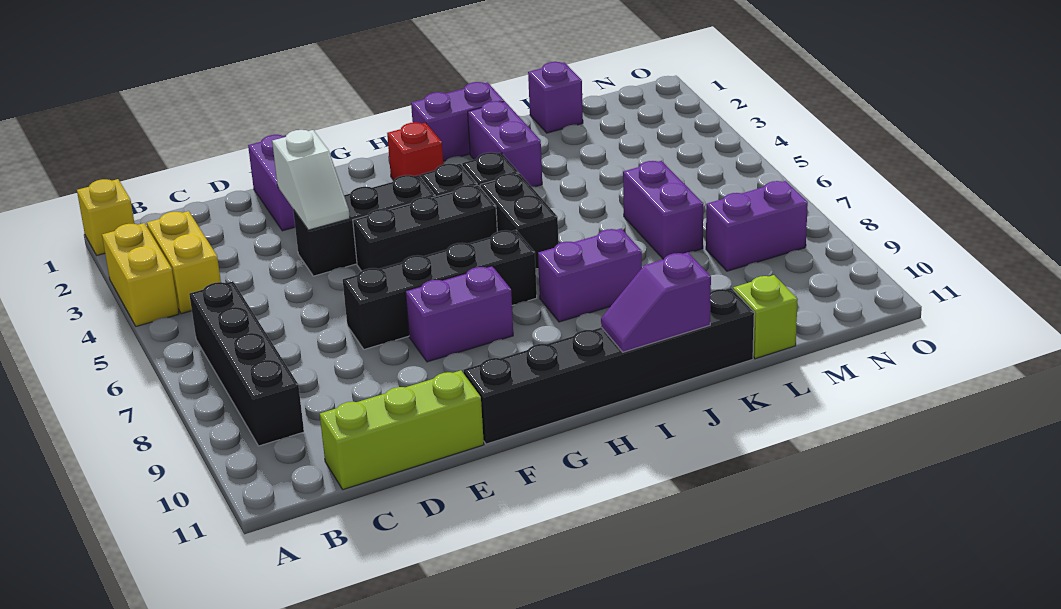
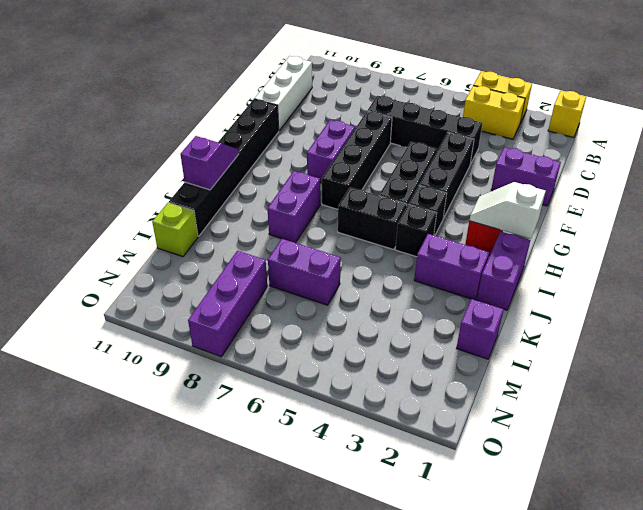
black brick B6:B9 level 1 -> black brick D4:D7 level 1
lime brick C11:E11 level 1 -> white brick C11:E11 level 1
white slope E3:E4 level 2 top 3 -> white slope H1:H2 level 2 top 1
purple brick M8:N8 level 1 -> purple brick M8:O8 level 1

